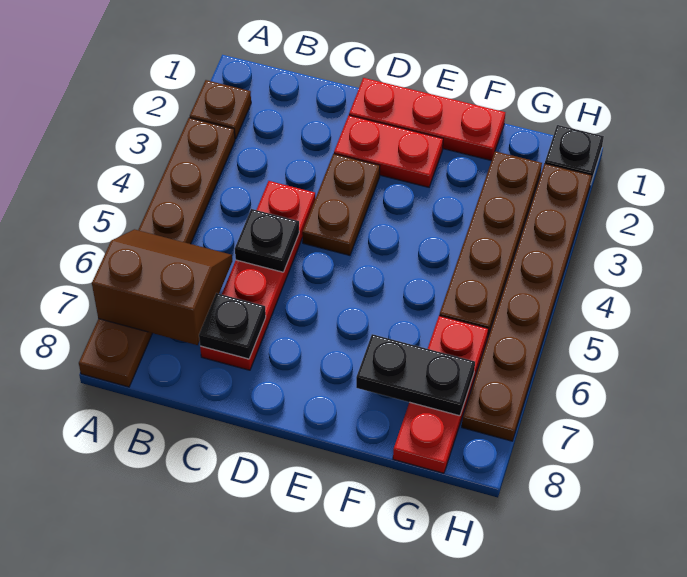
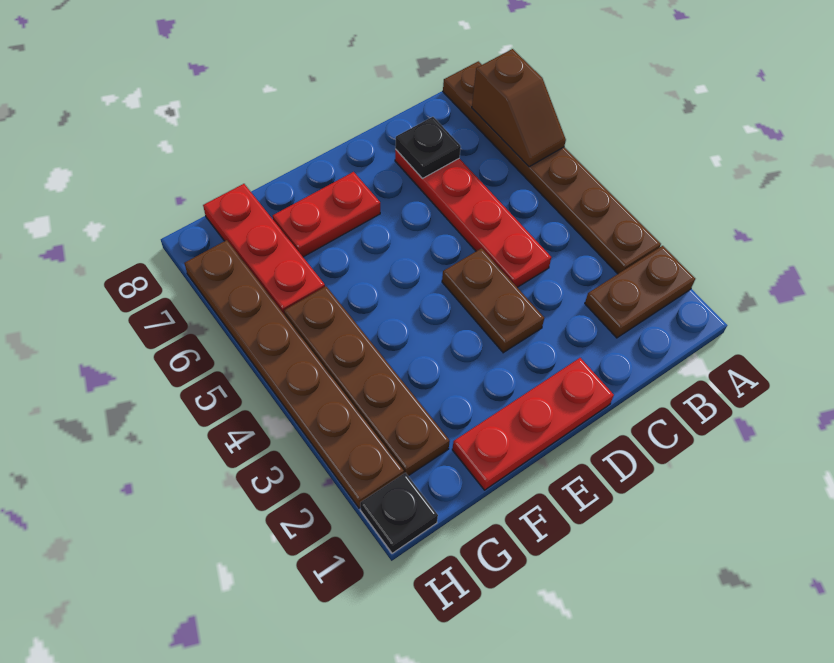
brown plate A2 level 1 -> brown plate A2:B2 level 1
brown slope A6:B7 level 2 top 7 -> brown slope A6:A7 level 2 top 7
black plate C5 level 2 -> none
red plate D2:E2 level 1 -> red plate E7:F7 level 1
black plate F7:G7 level 2 -> none

